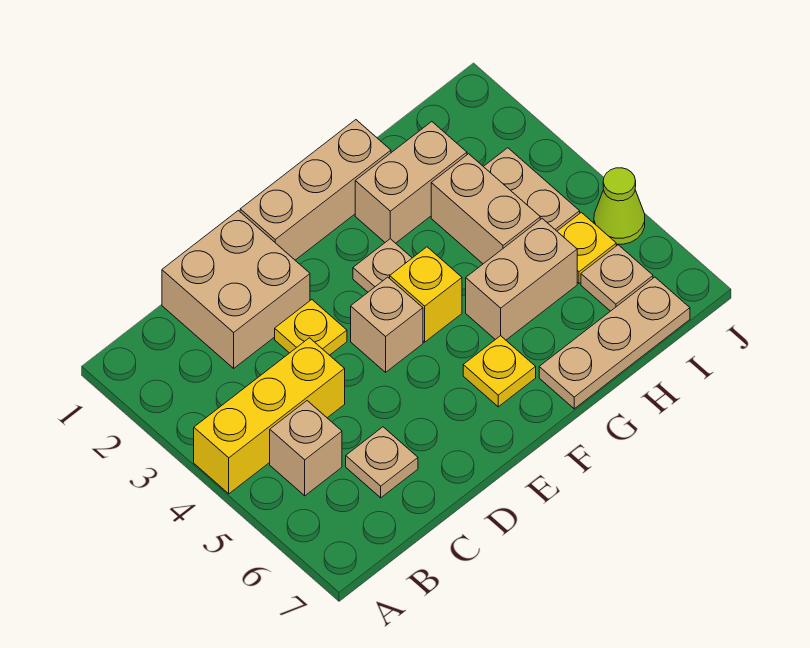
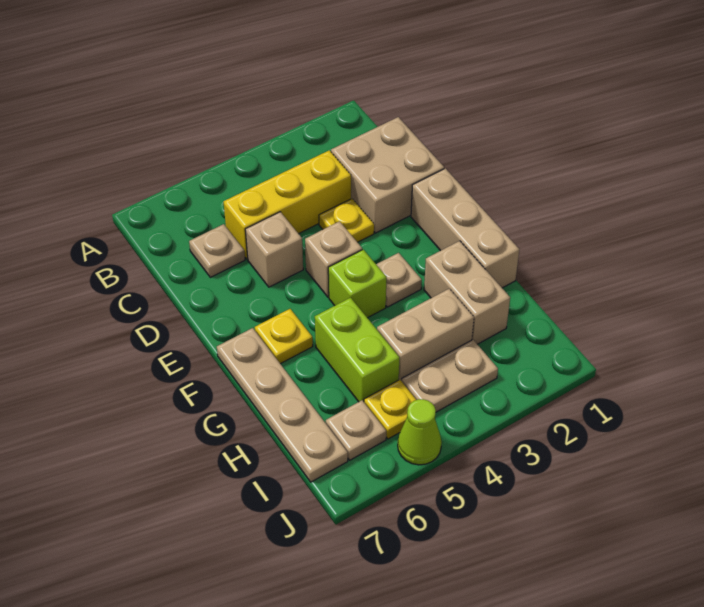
yellow brick A4:C4 level 1 -> yellow brick C3:C5 level 1
tan brick B5 level 1 -> tan brick D5 level 1
yellow brick F4 level 1 -> lime brick F4 level 1
tan brick G5:H5 level 1 -> lime brick G5:H5 level 1
tan plate G7:I7 level 1 -> tan plate F7:I7 level 1

